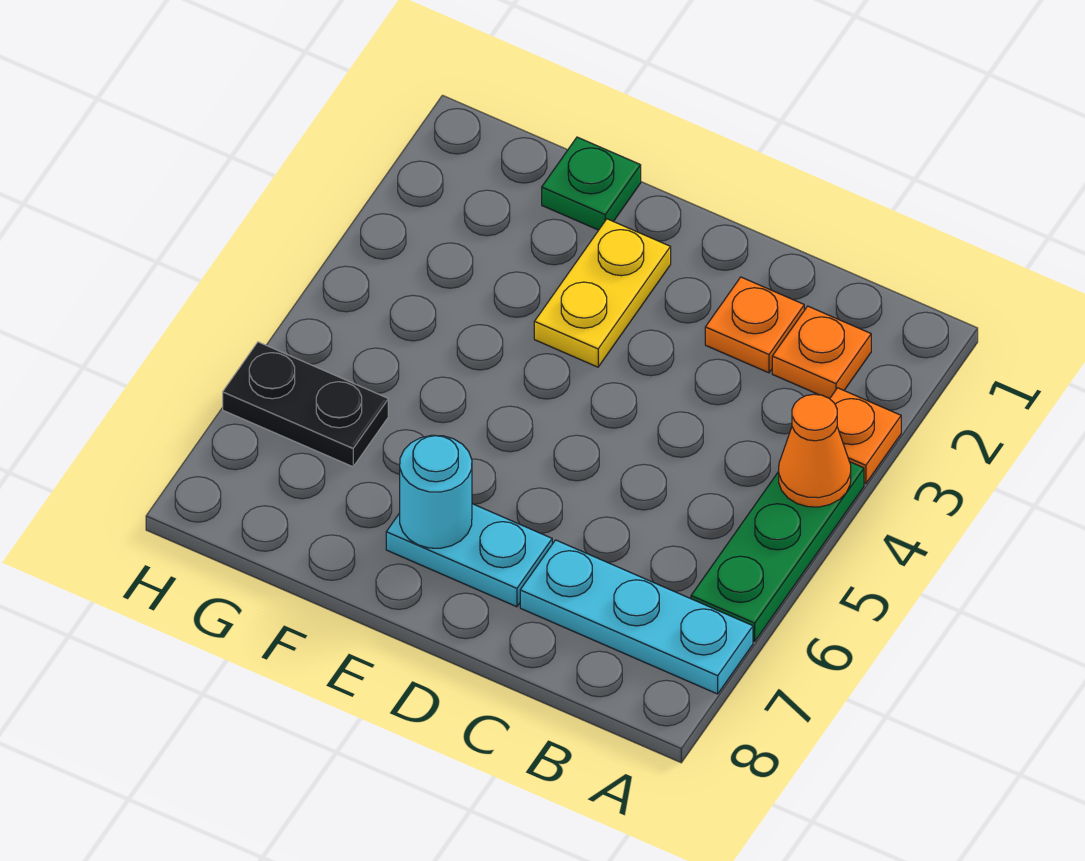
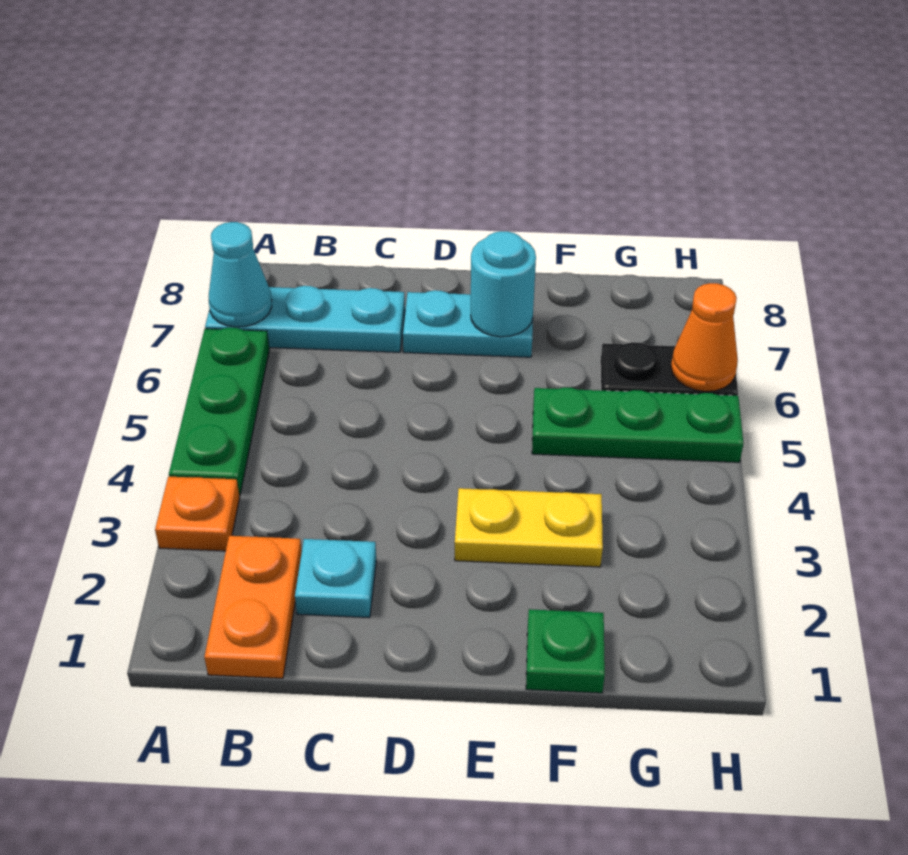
orange cone A4 level 2 -> orange cone H6 level 2
none -> cyan cone A7 level 2
orange plate B2 level 1 -> orange plate B1:B2 level 1
orange plate C2 level 1 -> cyan plate C2 level 1
yellow plate E2:E3 level 1 -> yellow plate E3:F3 level 1
none -> green plate F5:H5 level 1

